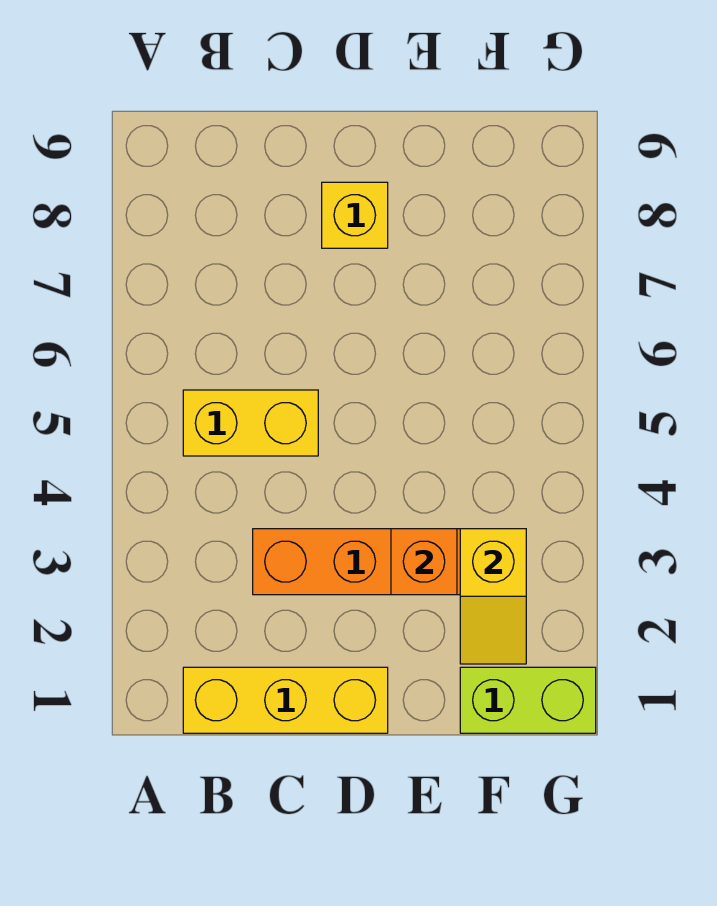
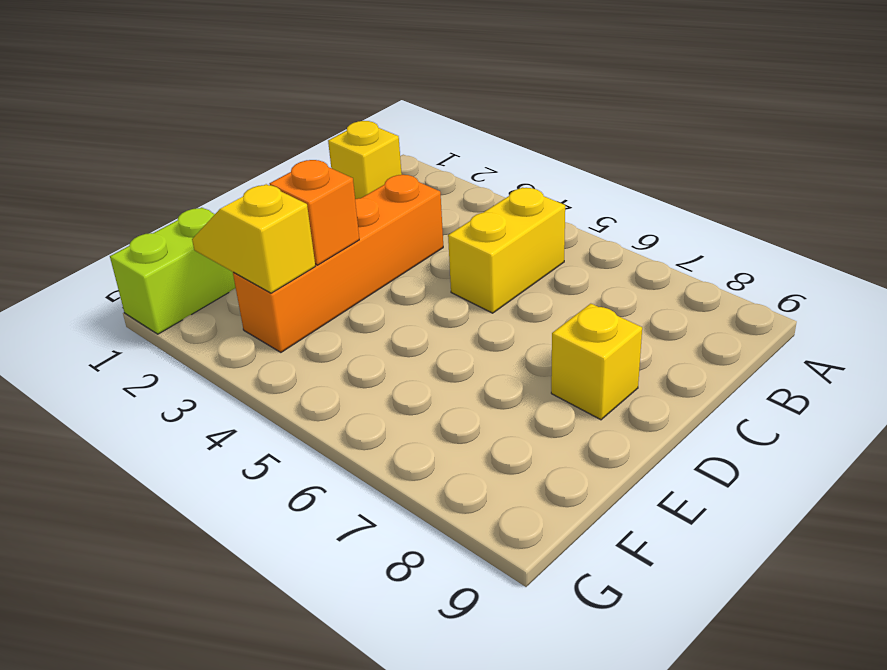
yellow brick B1:D1 level 1 -> yellow brick B1 level 1

